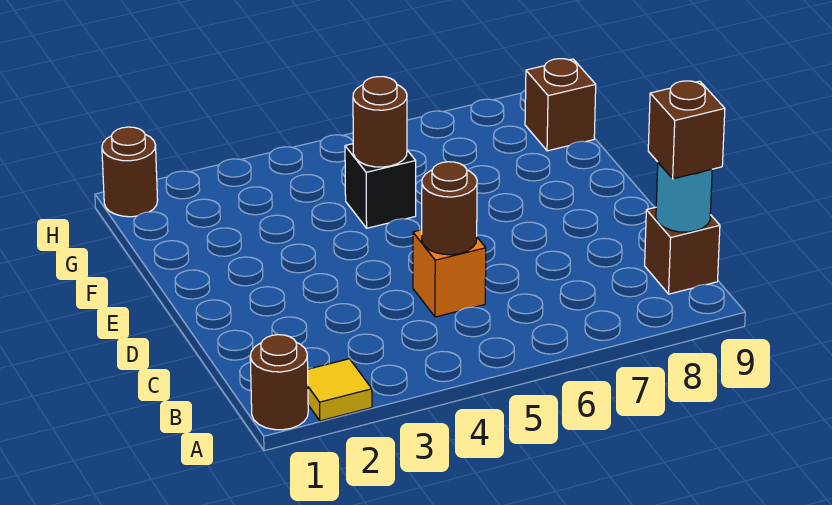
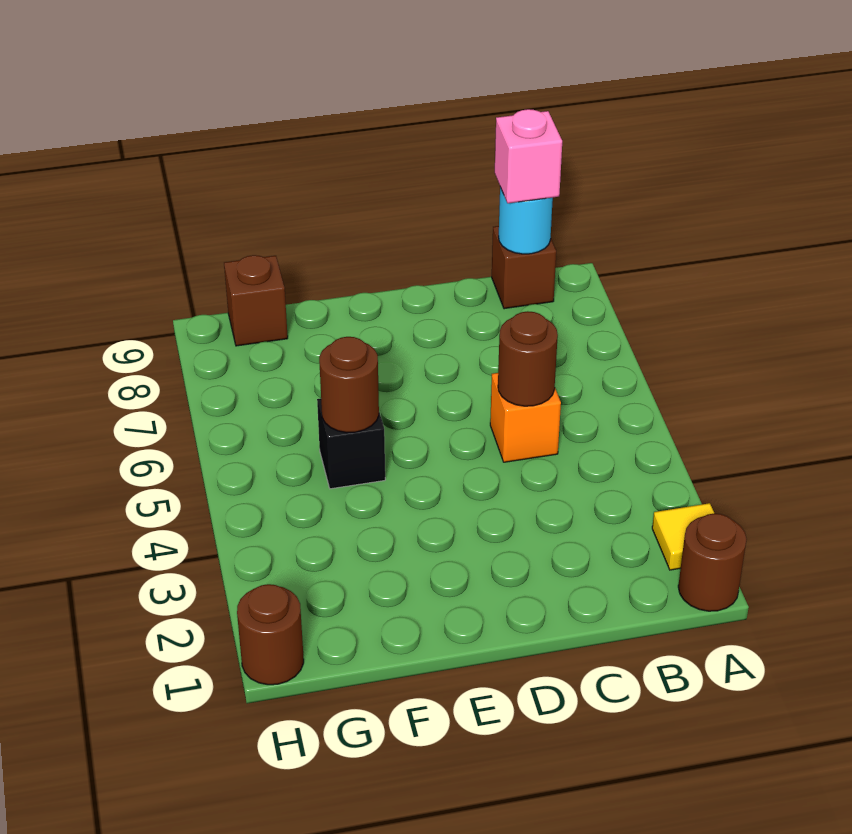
brown brick B9 level 3 -> pink brick B9 level 3

